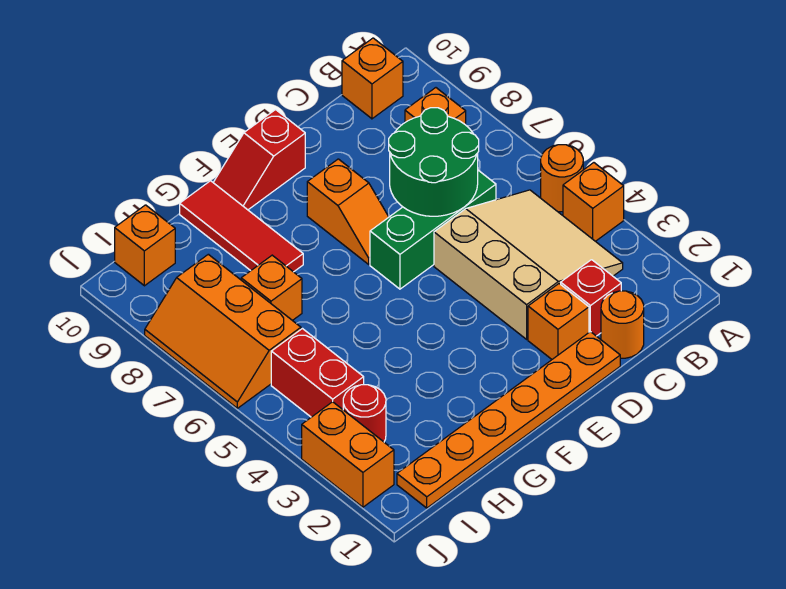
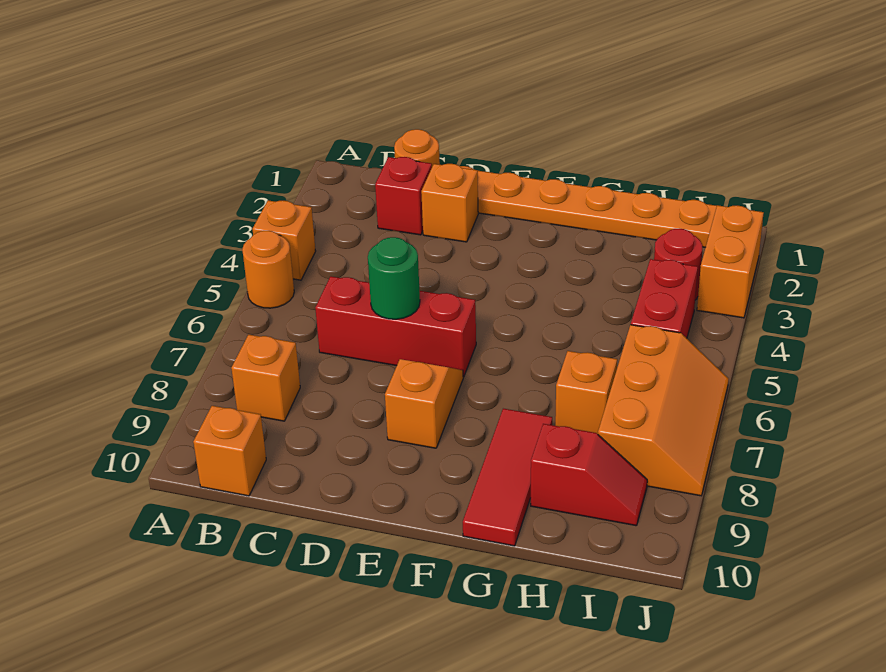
tan slope B3:D5 level 1 top D -> none
green brick C6:E6 level 1 -> red brick C6:E6 level 1
green round brick C6:D7 level 2 -> green round brick D6 level 2
red slope E10:F10 level 1 top E -> red slope H9:I9 level 1 top H
orange brick I10 level 1 -> none

